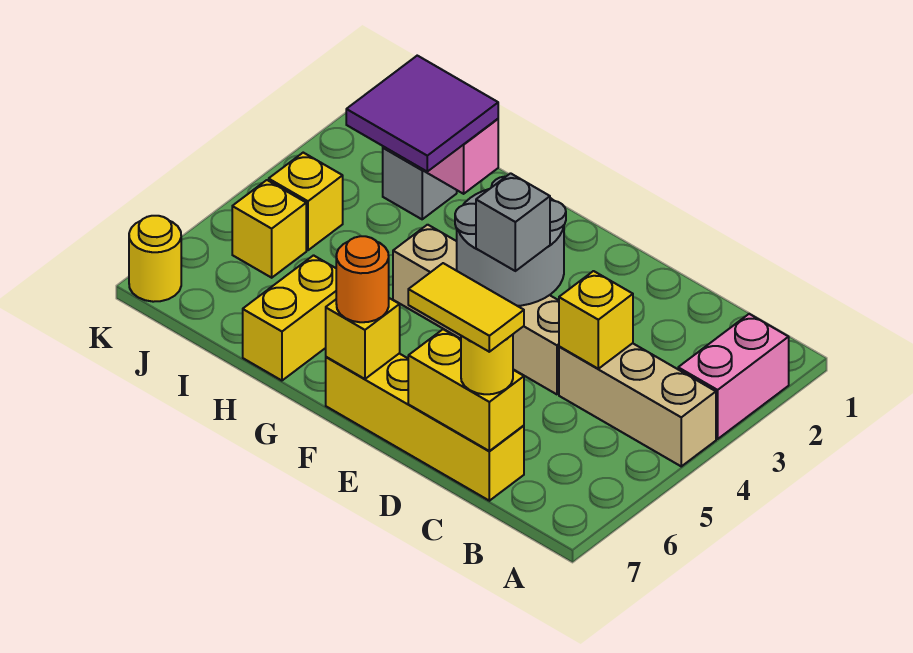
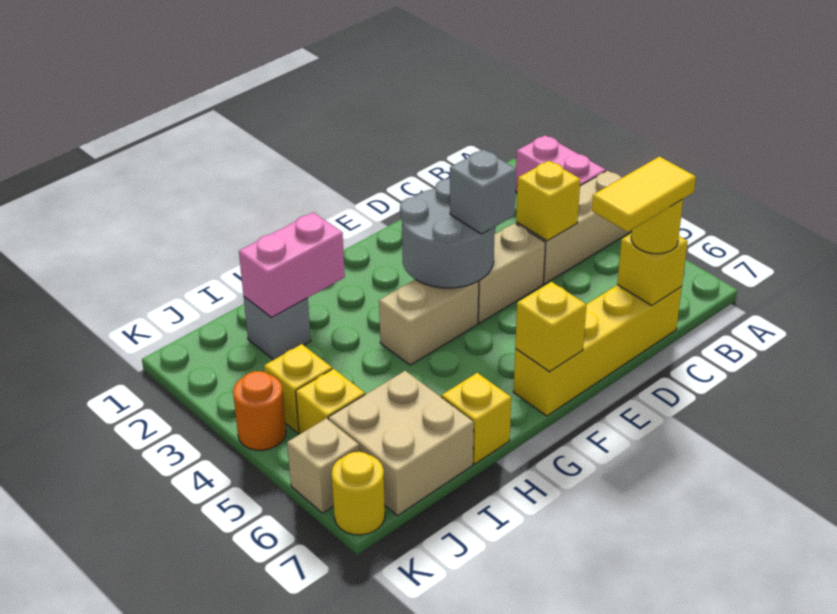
yellow brick C7:D7 level 2 -> yellow brick C7 level 2
orange round brick F7 level 3 -> orange round brick K4 level 1
purple tile H2:I3 level 3 -> none
yellow brick H6:H7 level 1 -> yellow brick H7 level 1
none -> tan brick I6:J7 level 1
none -> tan brick K6 level 1

